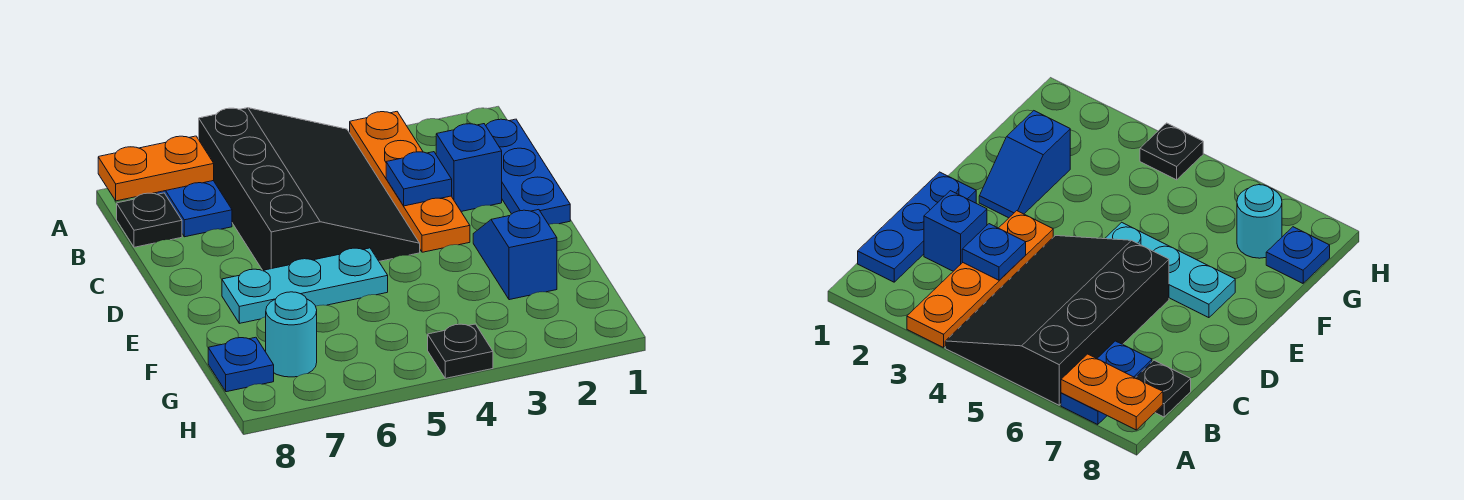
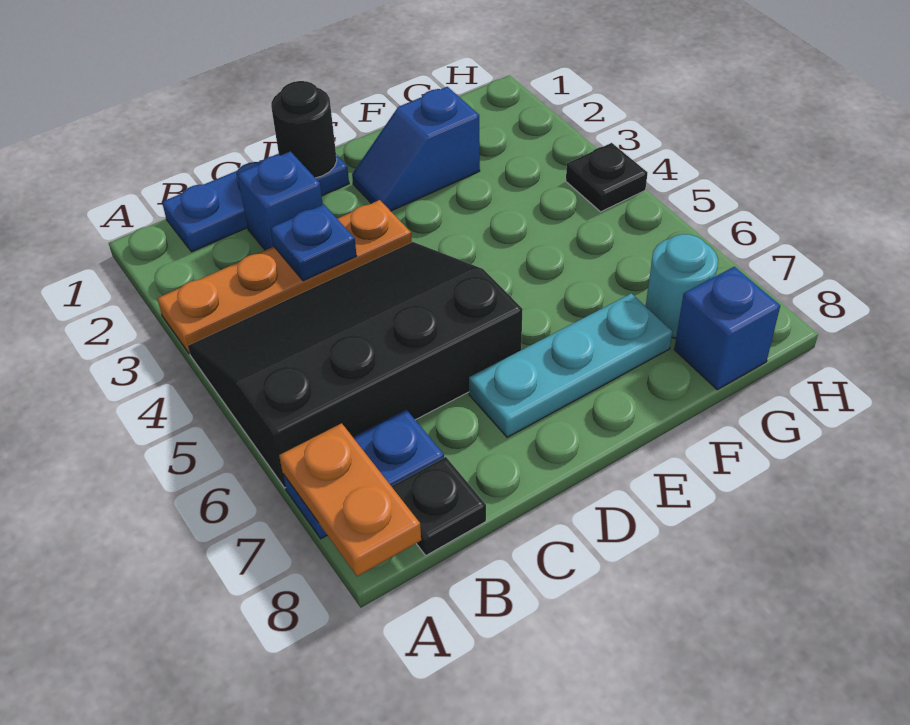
none -> black round brick D1 level 2
cyan plate E5:E7 level 1 -> cyan plate D7:F7 level 1
blue plate G8 level 1 -> blue brick G8 level 1

